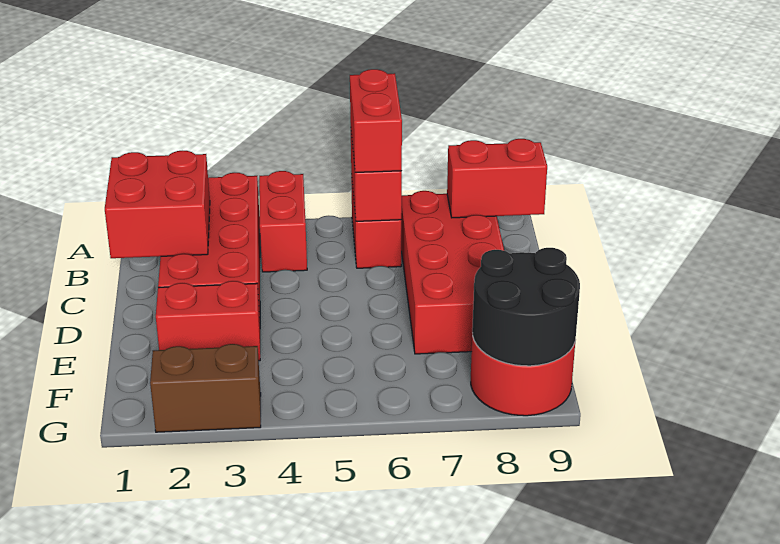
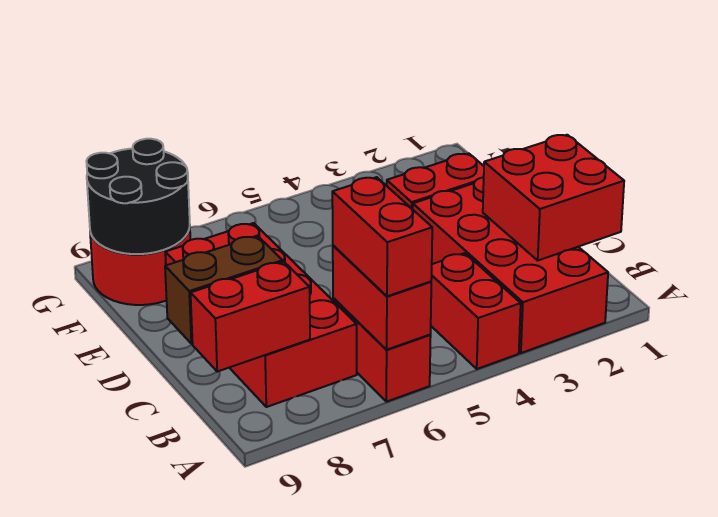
brown brick G2:G3 level 1 -> brown brick C8:C9 level 2

